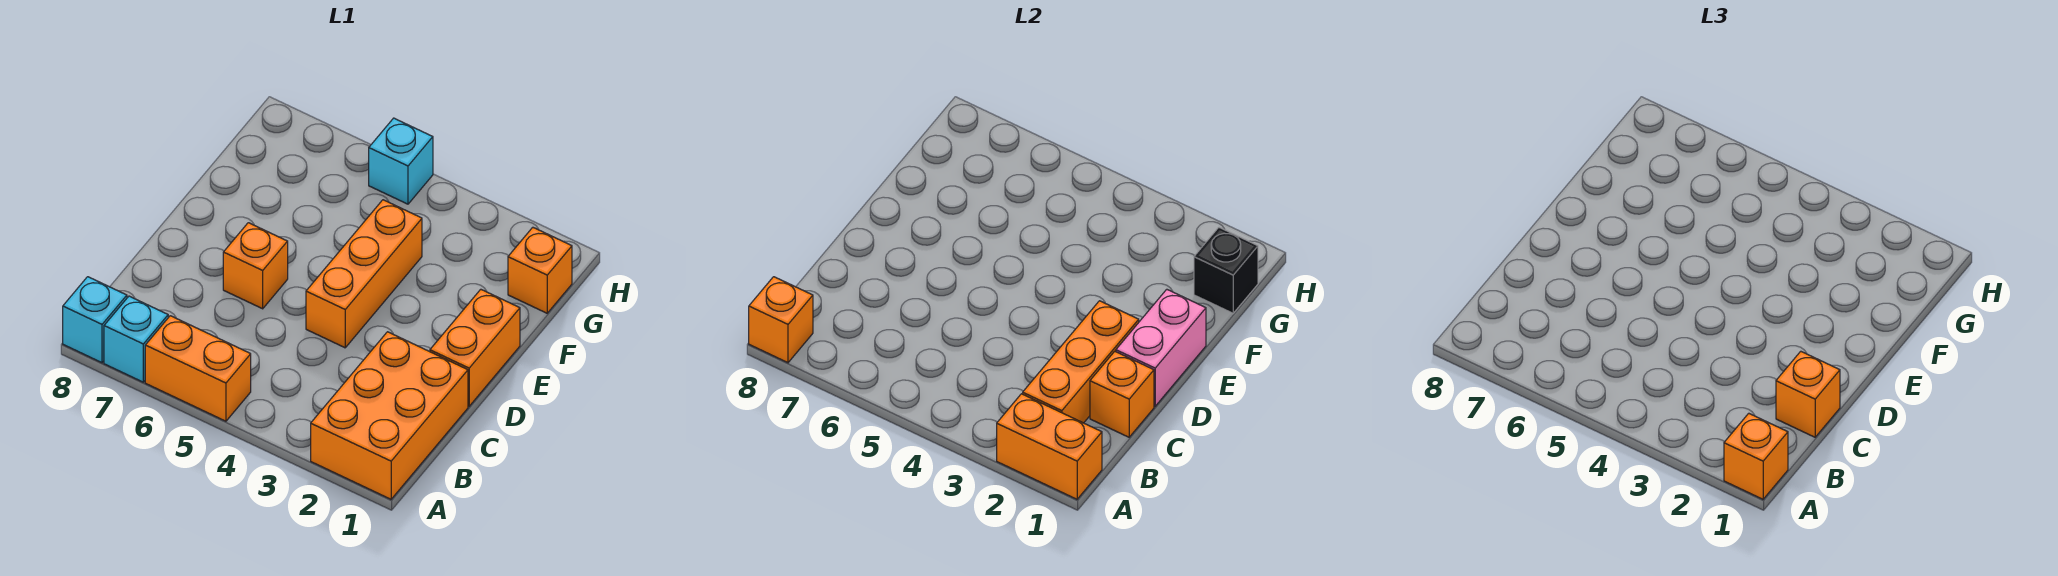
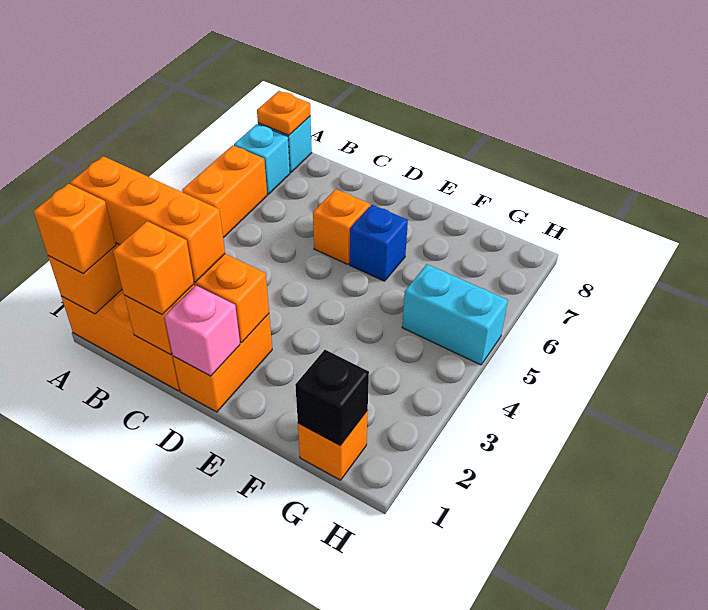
orange brick A8 level 2 -> orange plate A8 level 2
orange brick D1:E1 level 1 -> orange brick D1:D2 level 1
pink brick D1:E1 level 2 -> pink brick D1 level 2
orange brick D4:F4 level 1 -> orange brick A2:C2 level 3
none -> blue brick E6 level 1
cyan brick H5 level 1 -> cyan brick G5:H5 level 1

